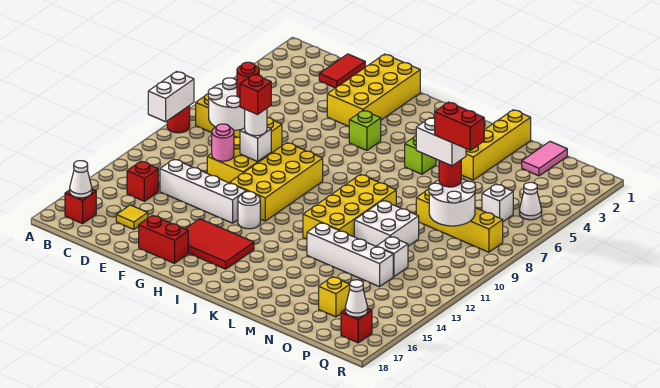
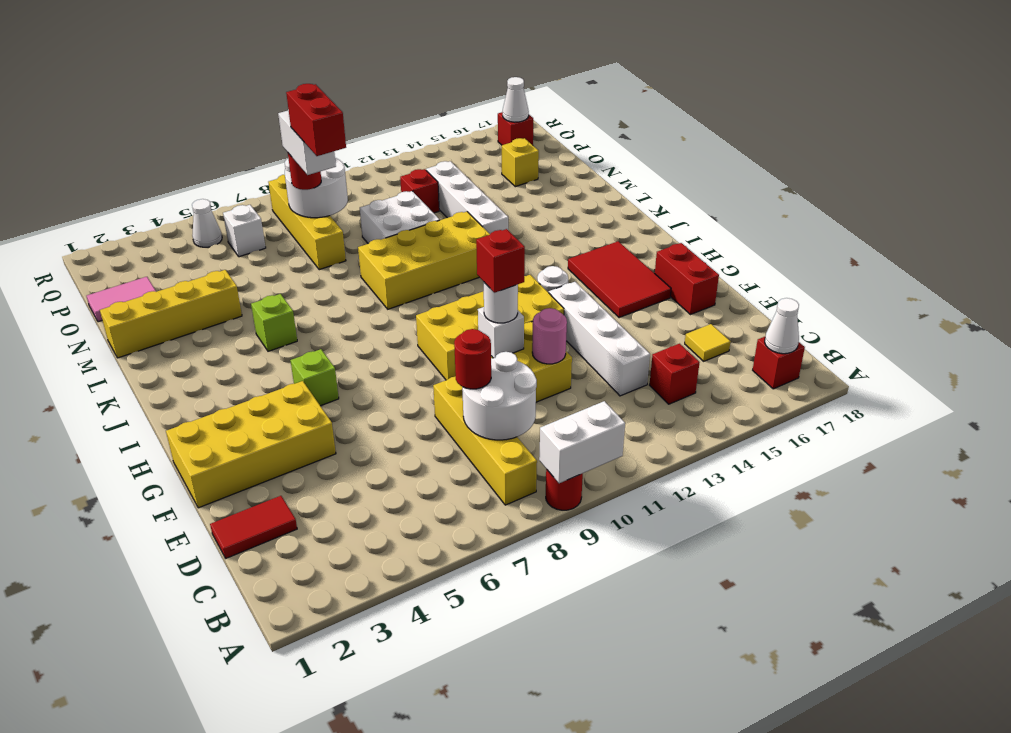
red brick O8:P8 level 5 -> red brick M8:N8 level 5
white brick O12 level 1 -> red brick O12 level 1

